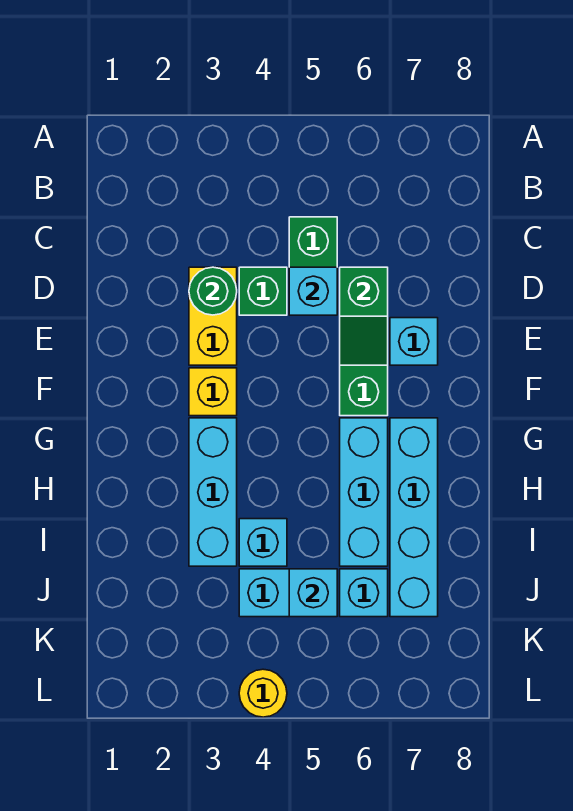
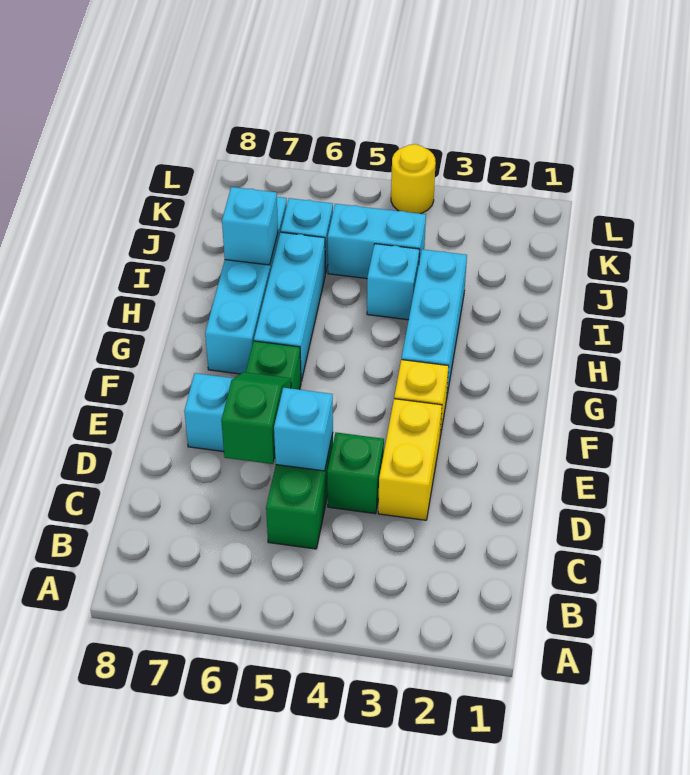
green round brick D3 level 2 -> none
cyan brick J5 level 2 -> cyan brick I7 level 2

